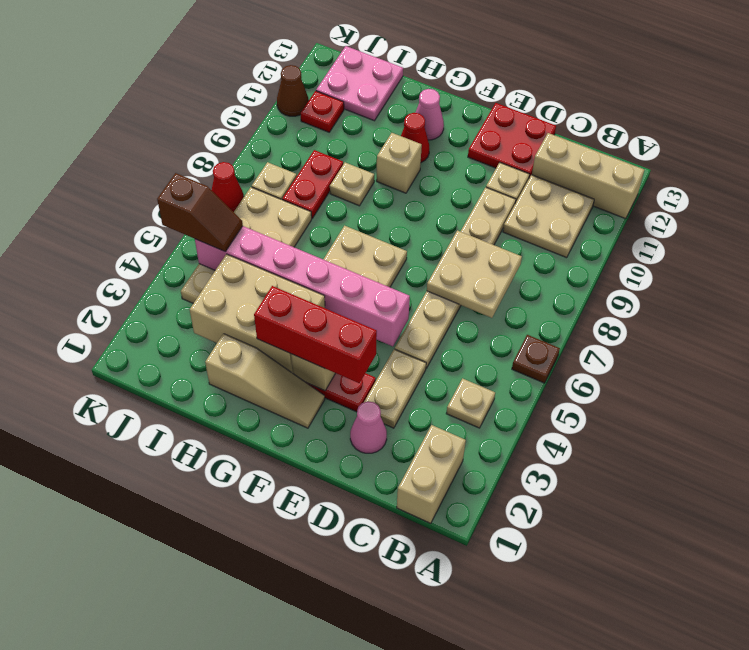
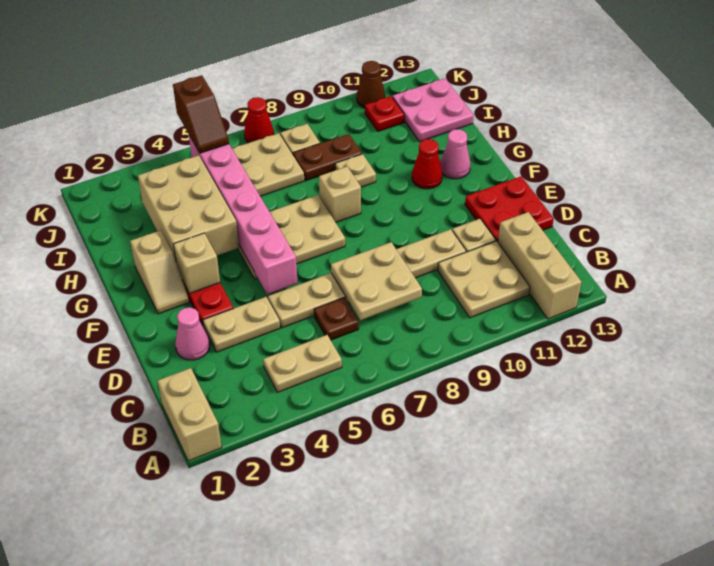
brown plate A6 level 1 -> brown plate C6 level 1
tan brick B1:B2 level 1 -> tan brick A1:B1 level 1
tan plate B4 level 1 -> tan plate B4:B5 level 1
red brick E3:G3 level 3 -> none
tan slope F2:H2 level 1 top H -> tan slope F2:G2 level 1 top G
tan brick G10 level 1 -> tan brick G8 level 1
red plate I8:I9 level 1 -> brown plate I8:I9 level 1

